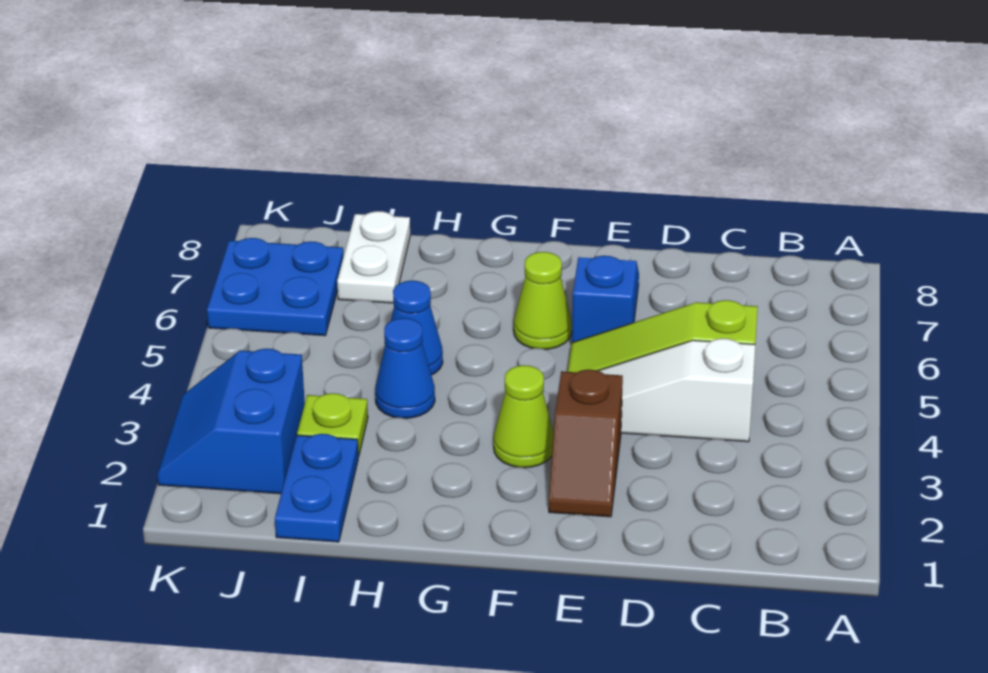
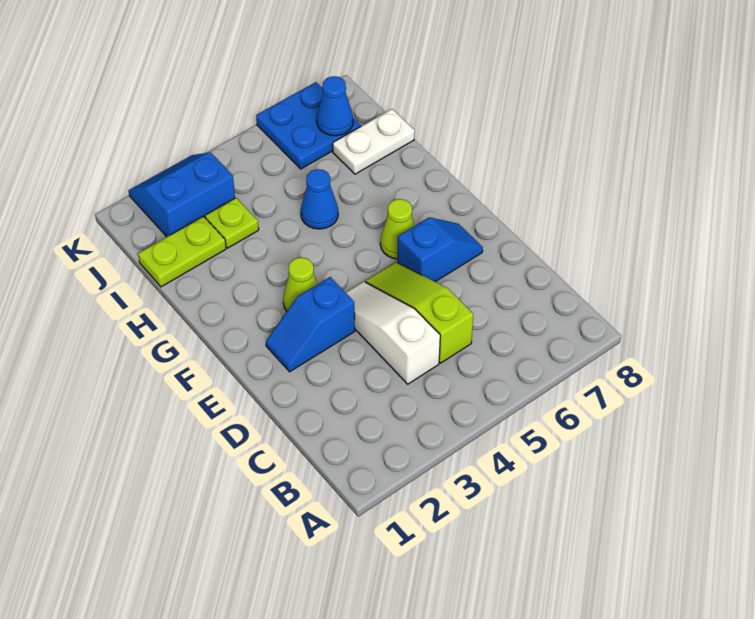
brown slope E2:E3 level 1 top 3 -> blue slope E2:E3 level 1 top 3
blue cone H4 level 1 -> blue cone J7 level 2
blue plate I1:I2 level 1 -> lime plate I1:I2 level 1

